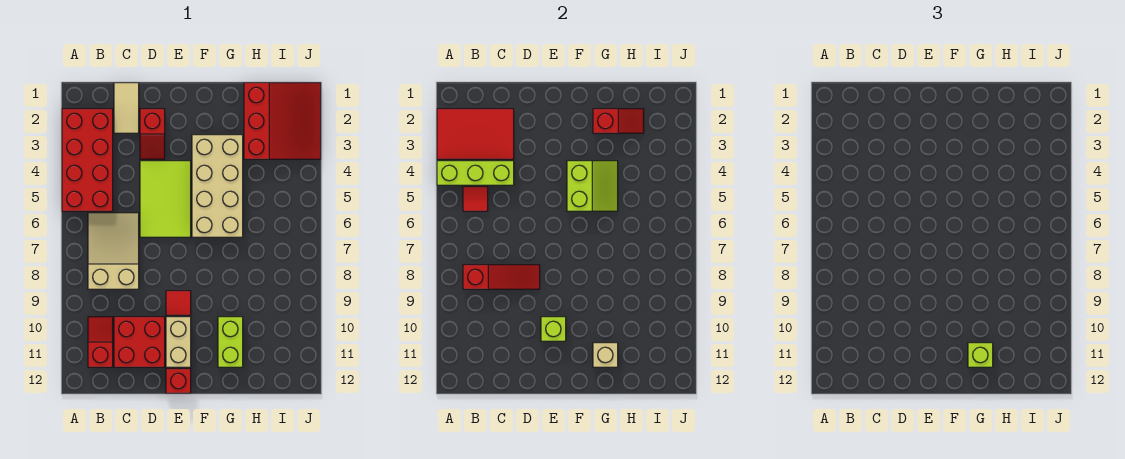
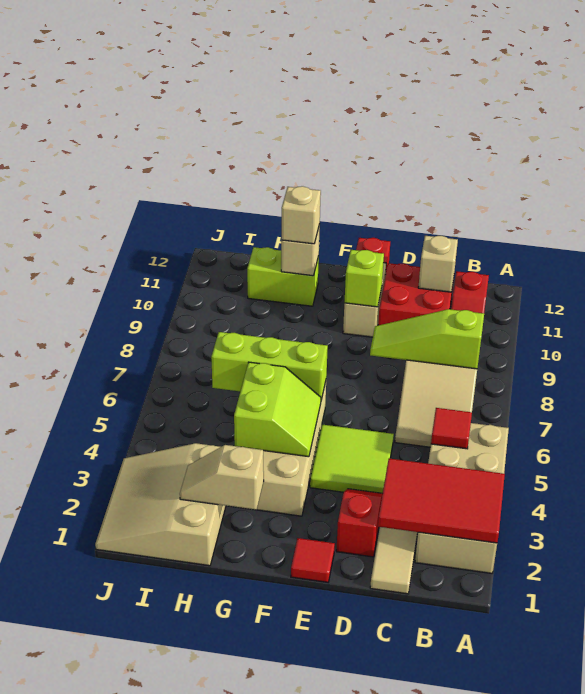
red brick A2:B5 level 1 -> tan brick A2:B5 level 1
lime brick A4:C4 level 2 -> lime brick F6:H6 level 2
red slope B8:D8 level 2 top B -> lime slope B8:D8 level 2 top B
none -> tan brick C11 level 2
lime tile D4:E6 level 1 -> lime tile D4:E5 level 1
red tile E9 level 1 -> red tile E1 level 1
lime slope F4:G5 level 2 top F -> lime slope F4:G5 level 2 top G
red slope G2:H2 level 2 top G -> tan slope G2:H2 level 2 top G
lime brick G10:G11 level 1 -> lime brick G11:H11 level 1
lime brick G11 level 3 -> tan brick G11 level 3
red slope H1:J3 level 1 top H -> tan slope H1:J3 level 1 top H

